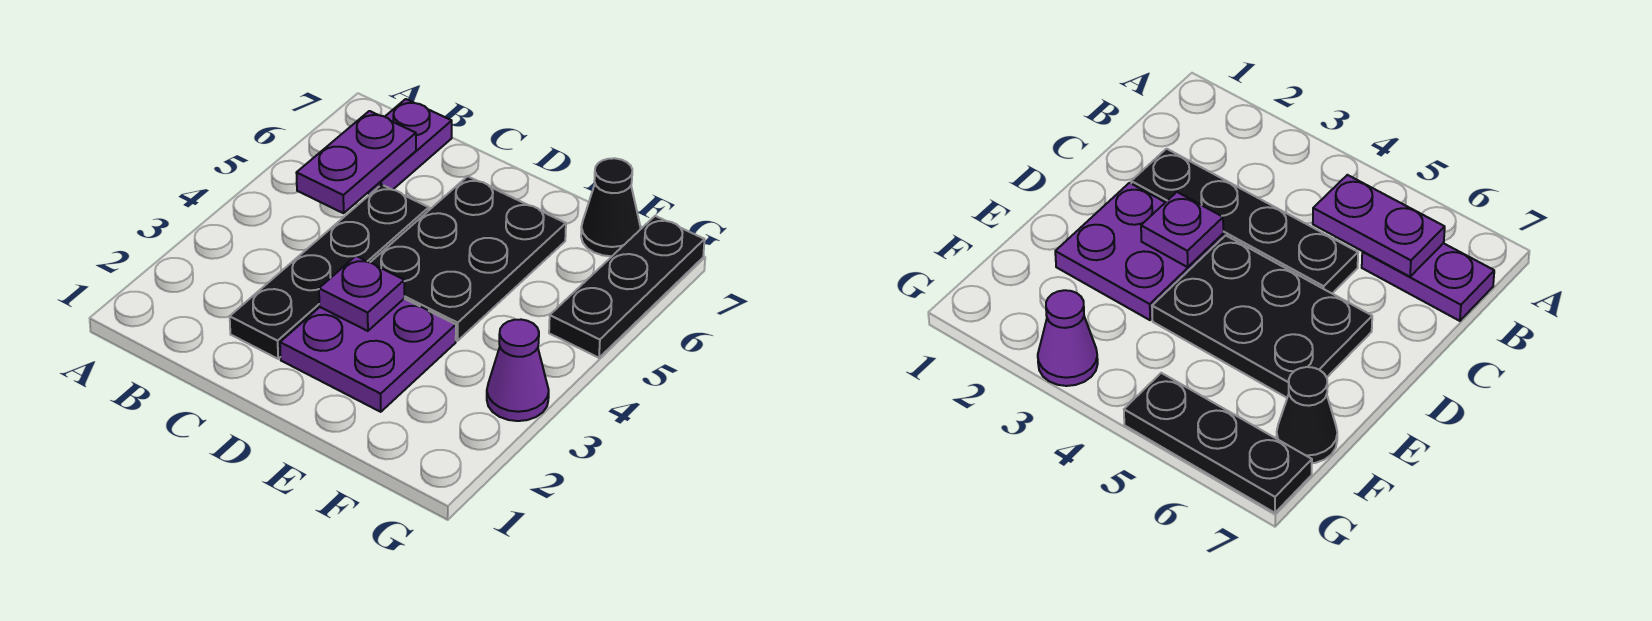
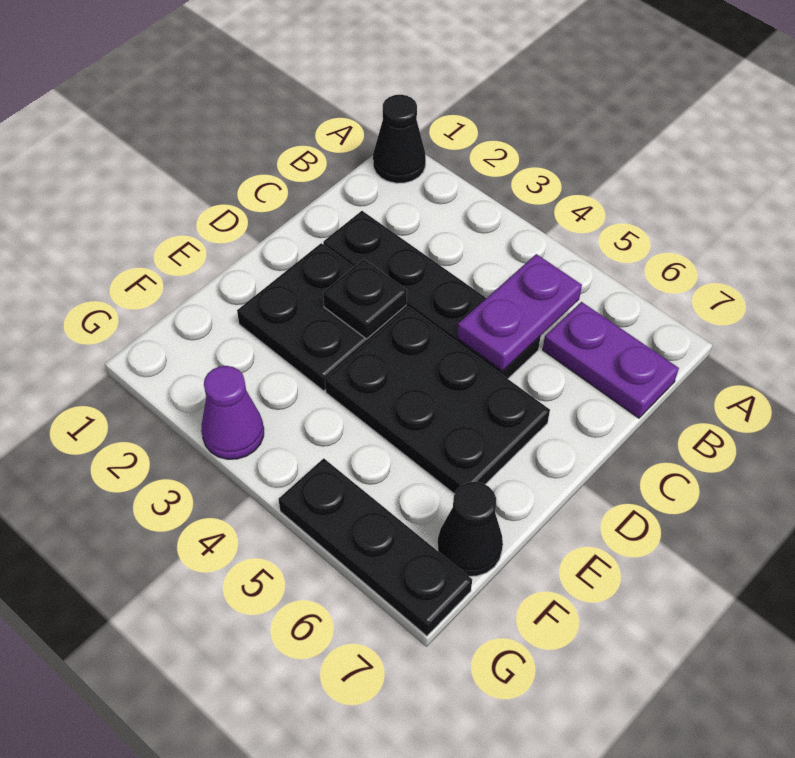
none -> black cone A1 level 1
purple plate B5:B6 level 2 -> purple plate B5:C5 level 2
purple plate D2:E3 level 1 -> black plate D2:E3 level 1
purple plate D3 level 2 -> black plate D3 level 2

